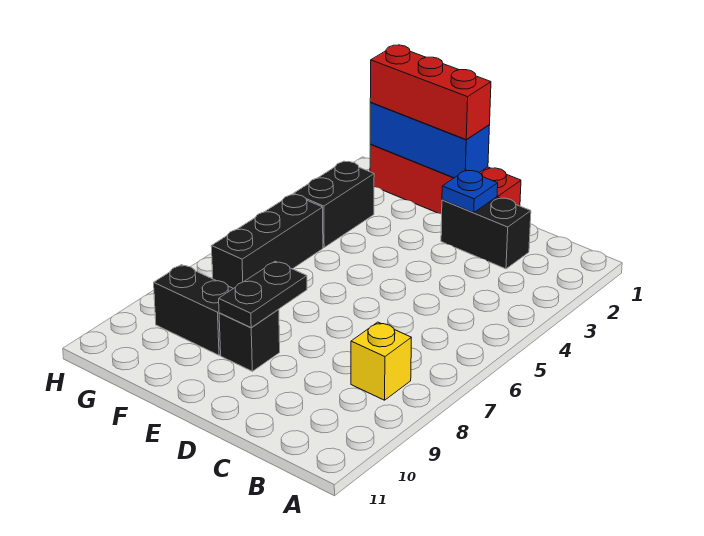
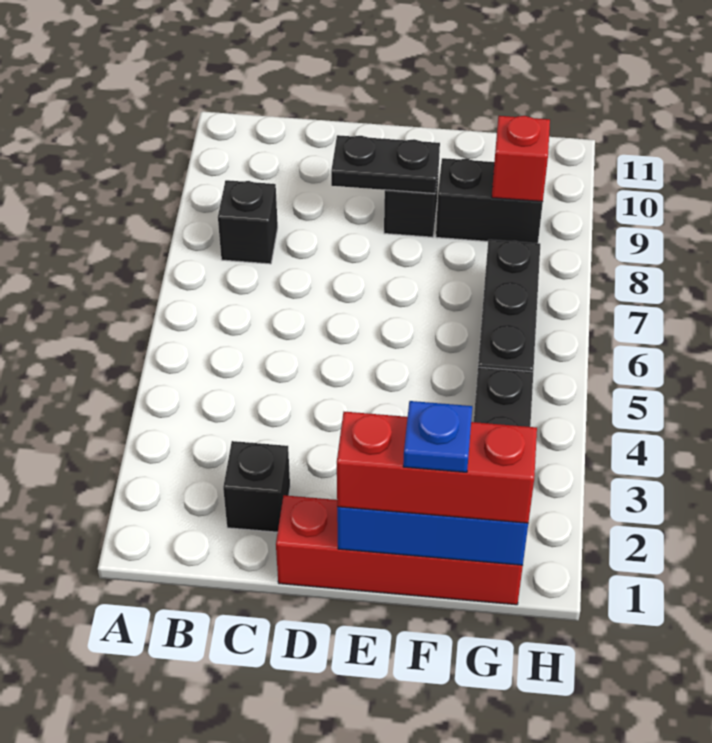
yellow brick B8 level 1 -> black brick B8 level 1
black brick C2:D2 level 1 -> black brick C2 level 1
blue plate D2 level 2 -> blue plate F1 level 4
black plate E8:E9 level 2 -> black plate D9:E9 level 2
none -> red brick G9 level 2

